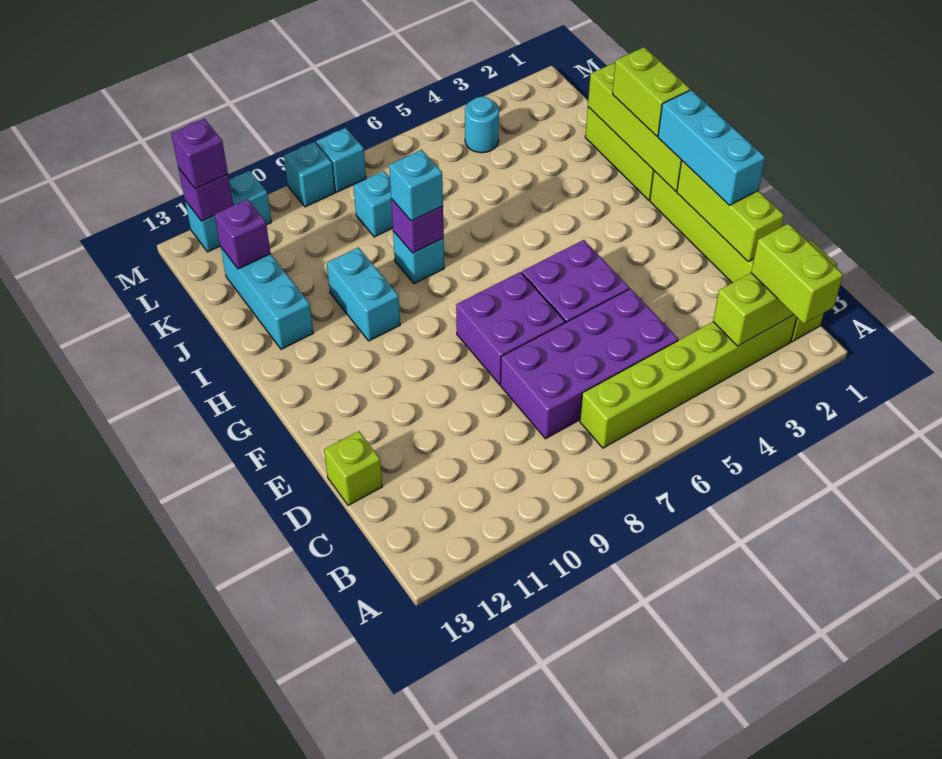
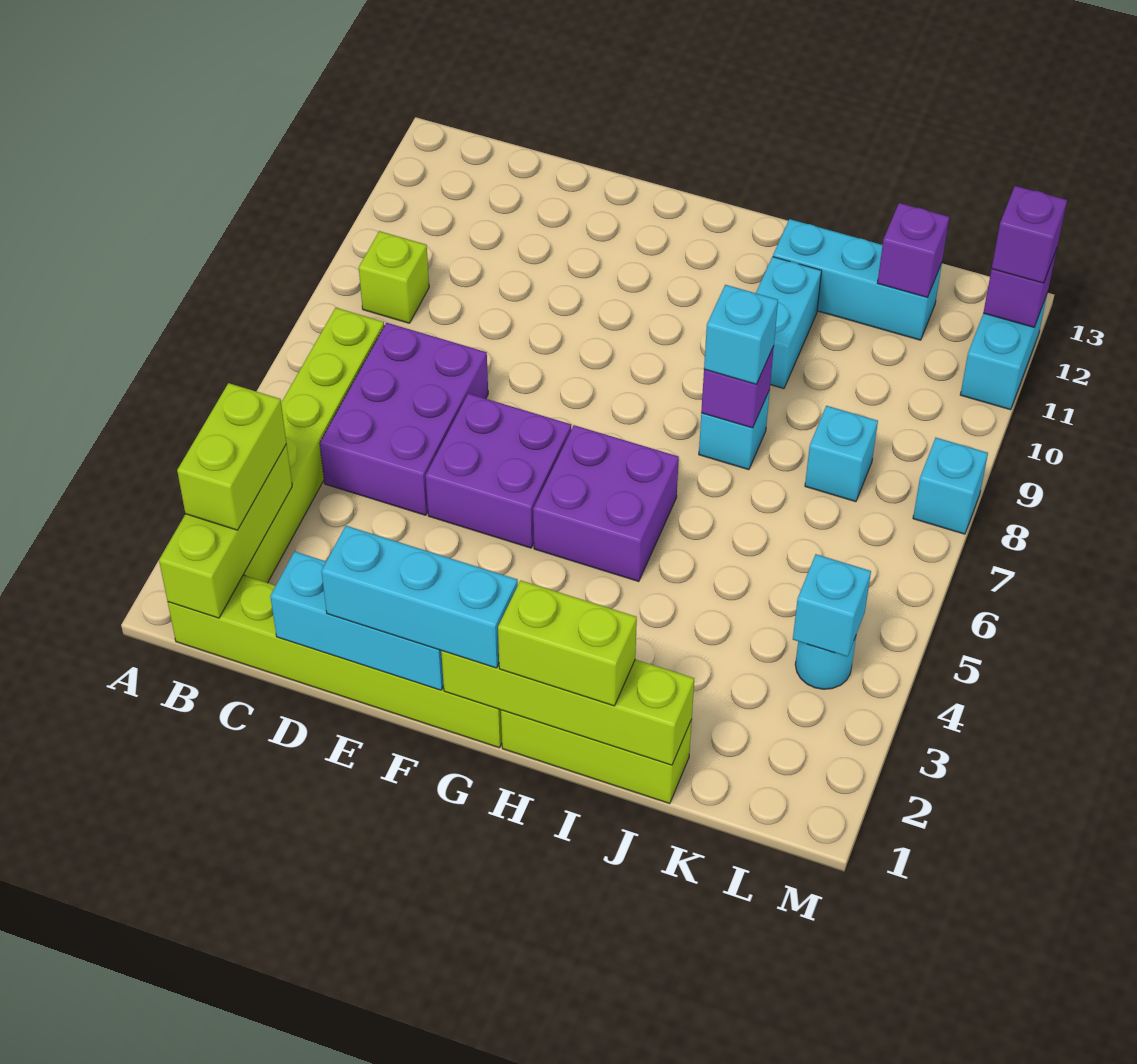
lime brick A2:B2 level 3 -> lime brick B2:B3 level 3
purple brick C5:D8 level 1 -> purple brick C5:D7 level 1
lime brick D1:F1 level 2 -> cyan brick D1:F1 level 2
lime brick D13 level 1 -> lime brick B9 level 1
purple brick E7:F8 level 1 -> purple brick G5:H6 level 1
cyan brick H10:I10 level 1 -> cyan brick I10:I11 level 1
cyan brick M9 level 1 -> cyan brick L4 level 2

